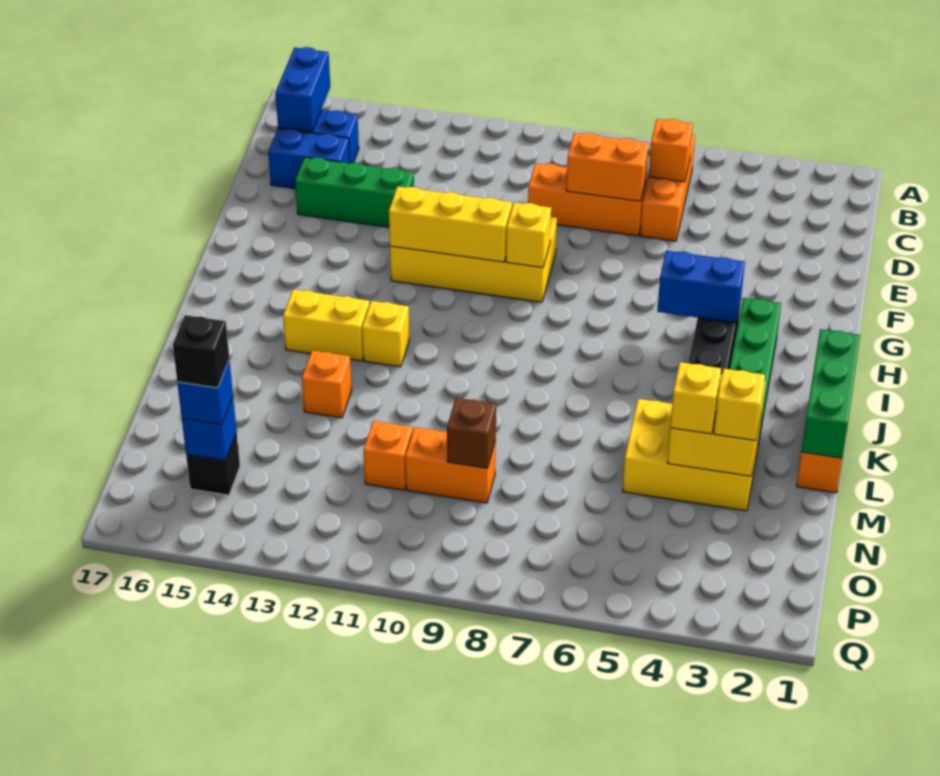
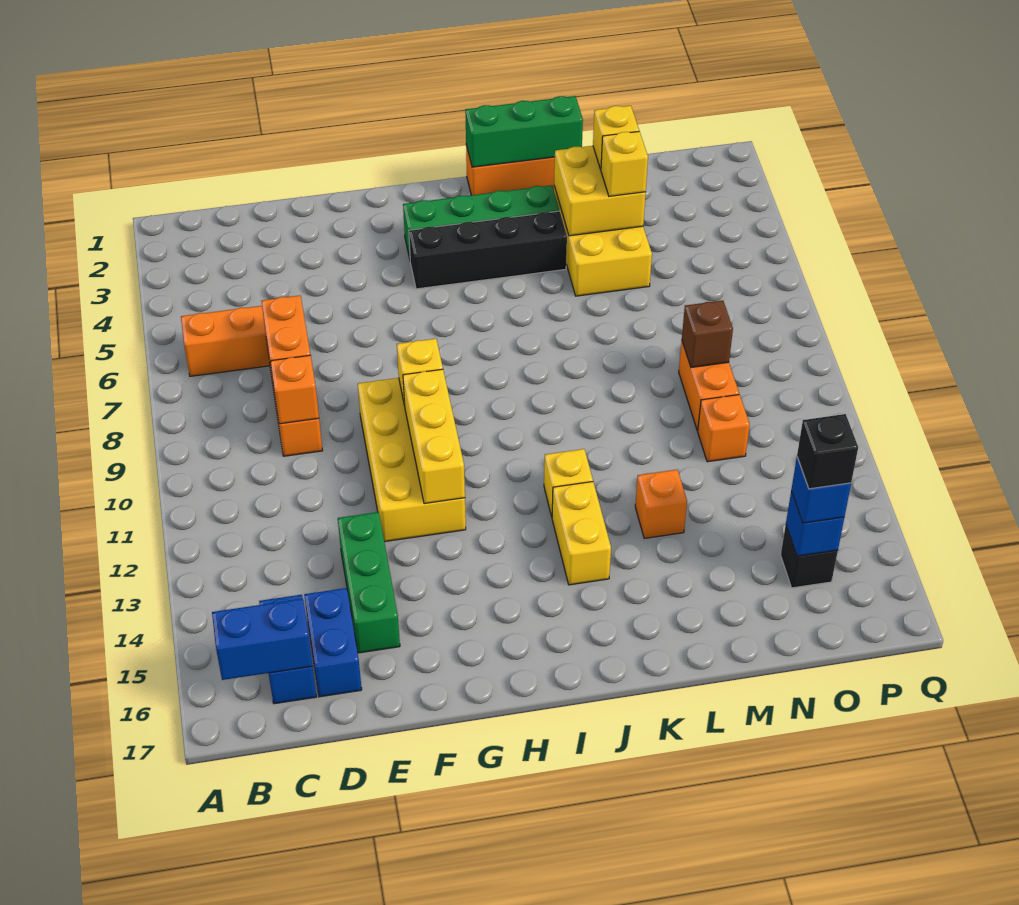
orange brick C6 level 2 -> orange brick D9 level 2
blue brick H4:H5 level 2 -> none

